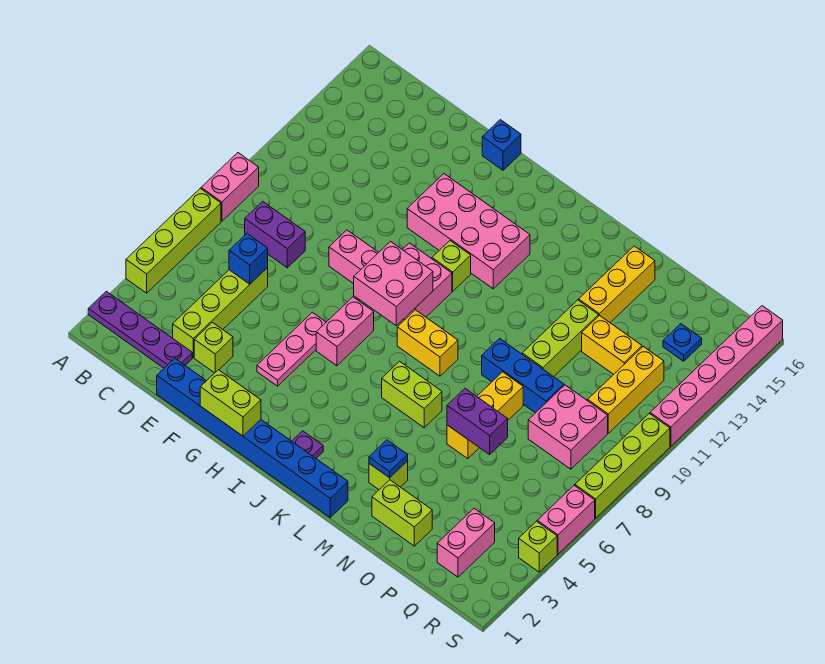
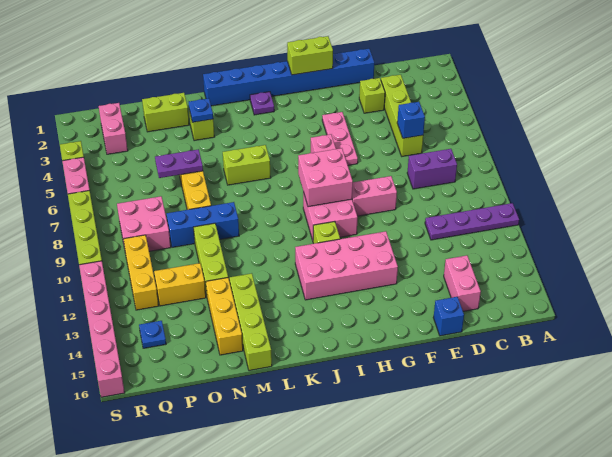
purple plate A2:D2 level 1 -> purple plate A11:D11 level 1
lime brick A4:A7 level 1 -> lime brick M13:M16 level 1
pink brick A8:A9 level 1 -> pink brick D14:D15 level 1
blue brick G16 level 1 -> blue brick E16 level 1
yellow brick J8:K8 level 1 -> none
purple brick N6:O6 level 2 -> purple plate N6:O6 level 2

